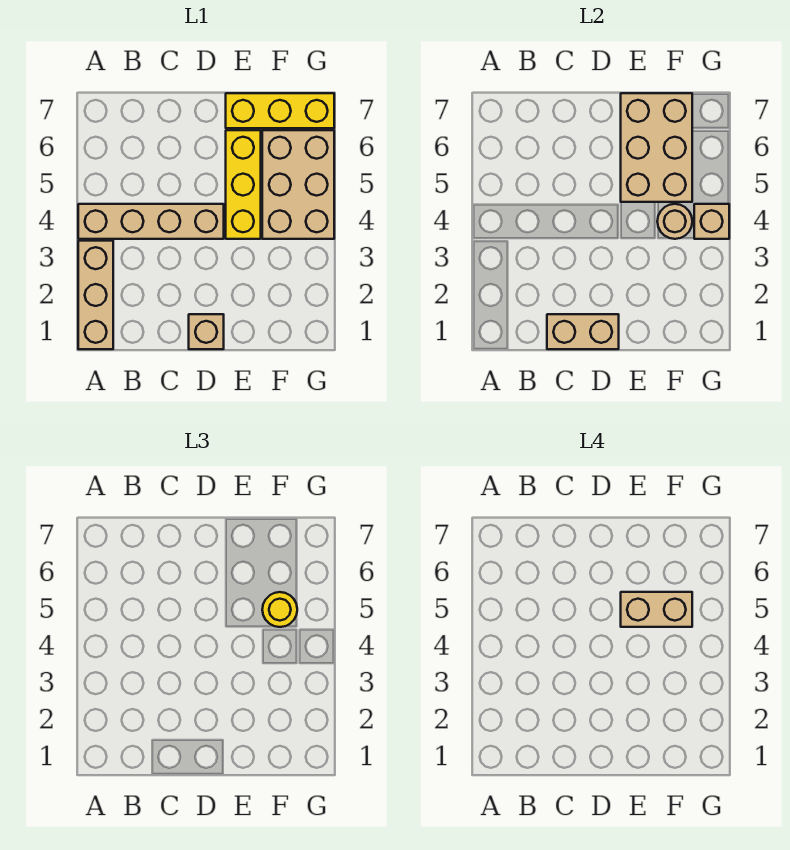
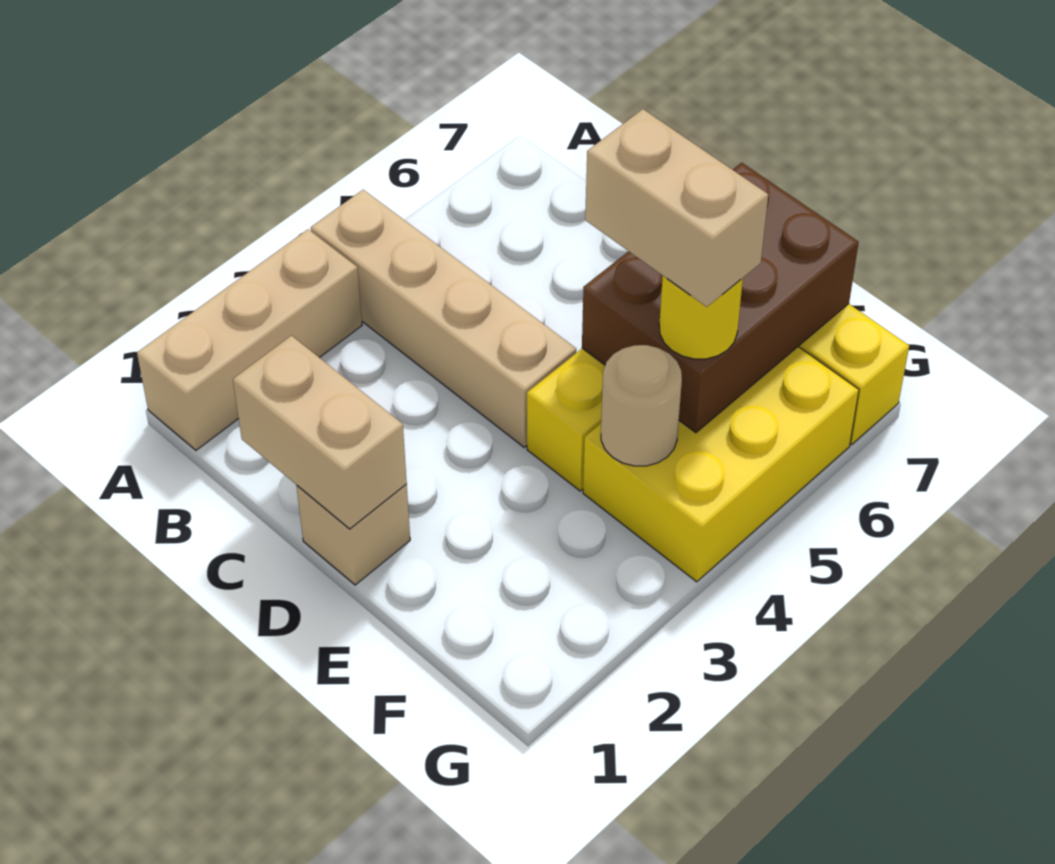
tan brick E5:F7 level 2 -> brown brick E5:F7 level 2
tan brick F4:G6 level 1 -> yellow brick F4:G6 level 1
tan brick G4 level 2 -> none

